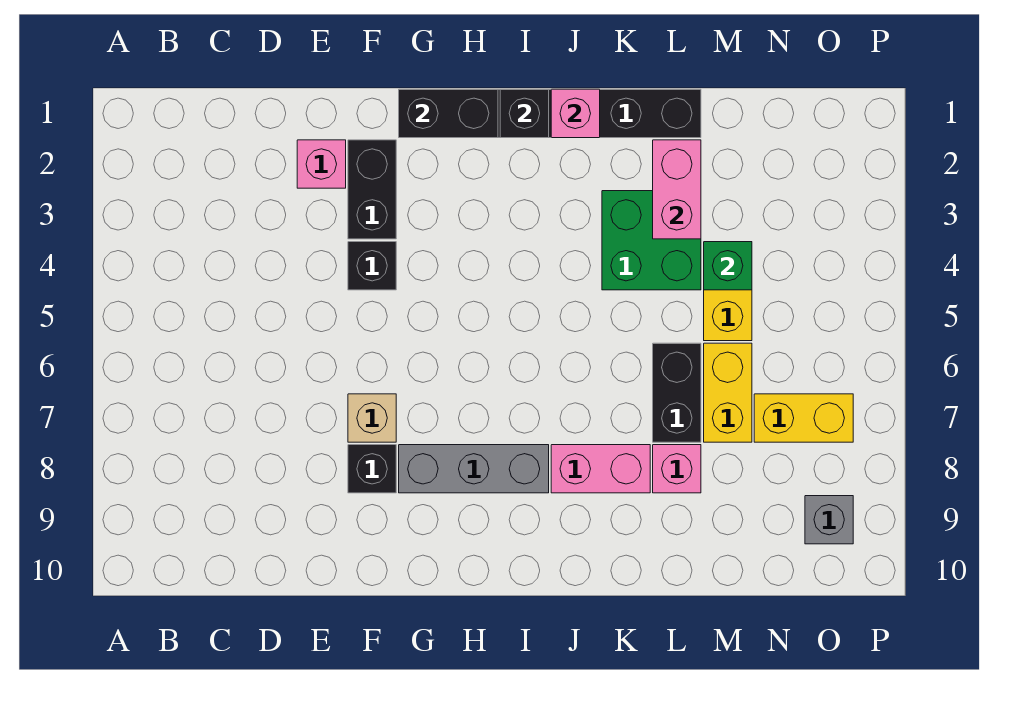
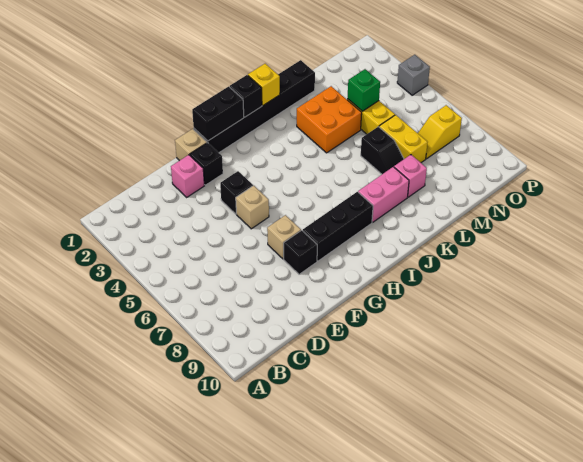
none -> tan brick F1 level 1
black brick F2:F3 level 1 -> black brick F2 level 1
none -> tan brick F5 level 1
grey brick G8:I8 level 1 -> black brick G8:I8 level 1
pink brick J1 level 2 -> yellow brick J1 level 2
green brick K3:L4 level 1 -> orange brick K3:L4 level 1
pink brick L2:L3 level 2 -> none
black brick L6:L7 level 1 -> black slope L6:L7 level 1 top 6
yellow brick N7:O7 level 1 -> yellow slope N7:O7 level 1 top O
grey brick O9 level 1 -> grey brick P4 level 1

